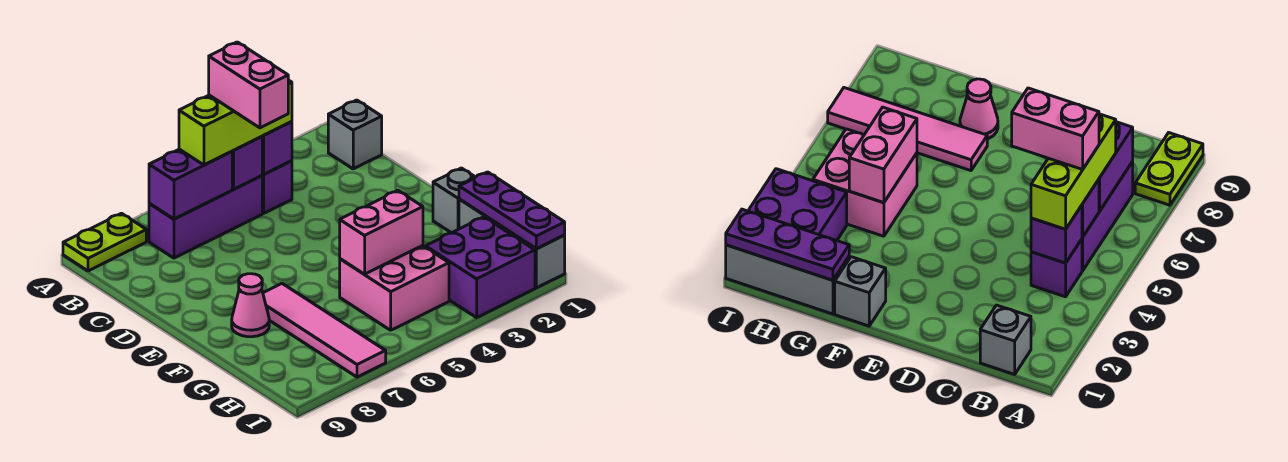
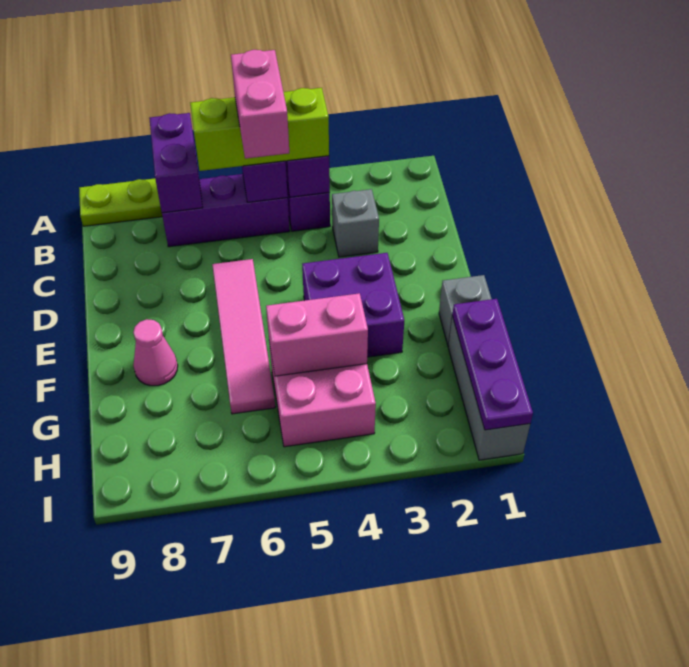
grey brick B1 level 1 -> grey brick C3 level 1
purple brick B6:B7 level 2 -> purple brick A7:B7 level 2
pink tile F7:I7 level 1 -> pink tile D6:G6 level 1
purple brick H2:I3 level 1 -> purple brick E3:F4 level 1

